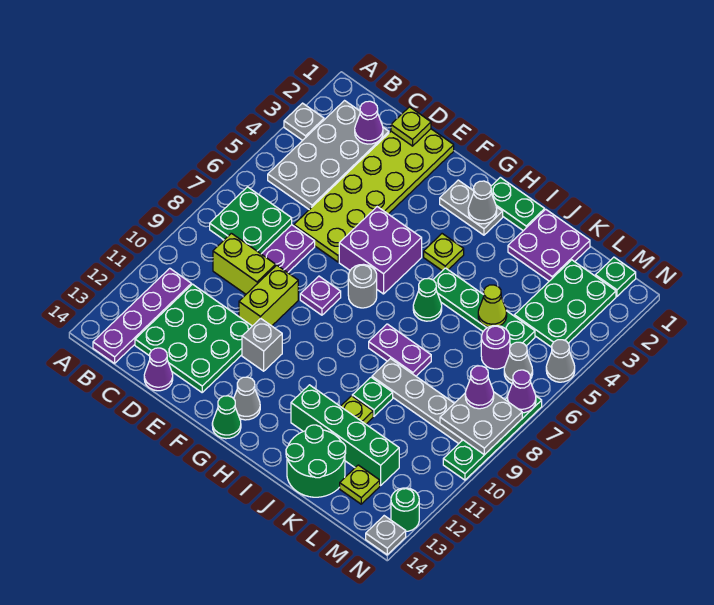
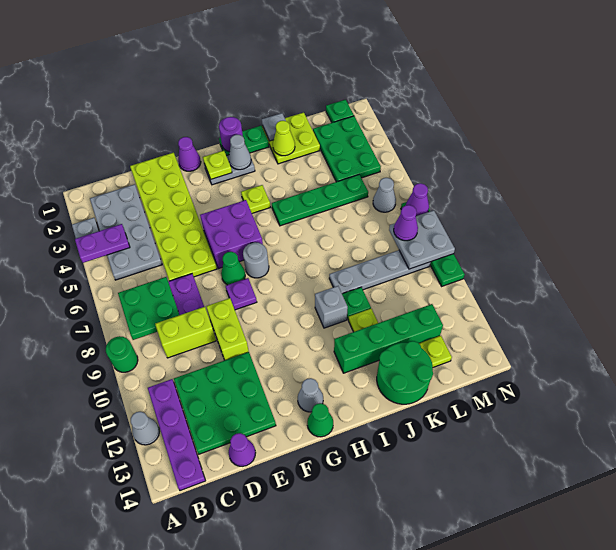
purple cone C2 level 2 -> purple cone F1 level 1
lime plate D1 level 2 -> lime plate G2 level 2
grey brick F11 level 1 -> grey brick I10 level 1
green cone I6 level 1 -> green cone F7 level 1
purple plate I8:J8 level 1 -> purple plate A4:B4 level 2
purple plate J1:K2 level 1 -> lime plate J1:K2 level 1
lime cone K5 level 2 -> lime cone J2 level 2
purple round brick L6 level 1 -> purple round brick H1 level 2
grey cone N5 level 1 -> grey cone A12 level 1
green round brick N13 level 1 -> green round brick A9 level 1
grey plate N14 level 1 -> grey plate J1 level 2

